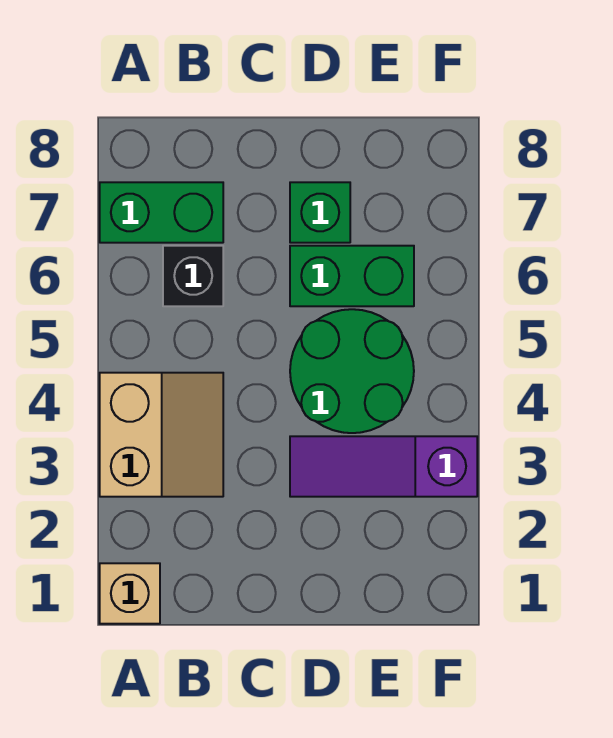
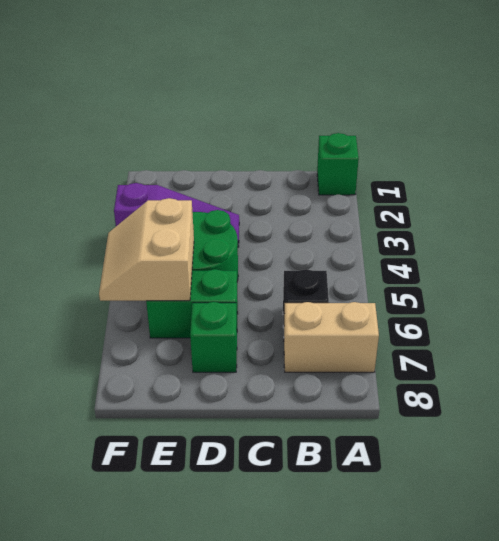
tan brick A1 level 1 -> green brick A1 level 1
tan slope A3:B4 level 1 top A -> tan slope E5:F6 level 2 top E
green brick A7:B7 level 1 -> tan brick A7:B7 level 1

